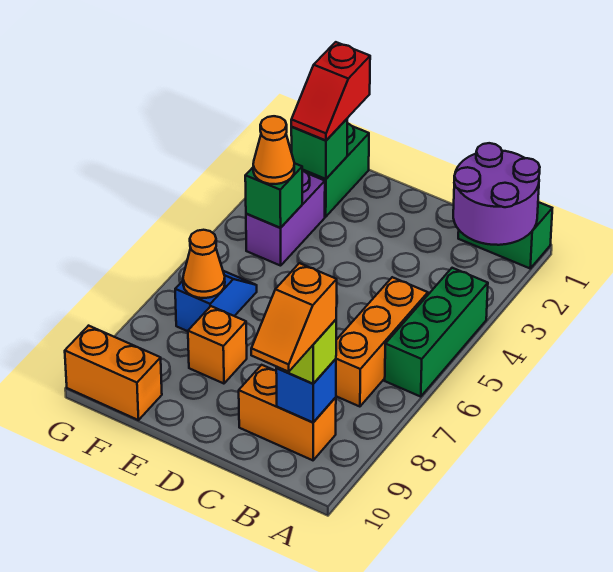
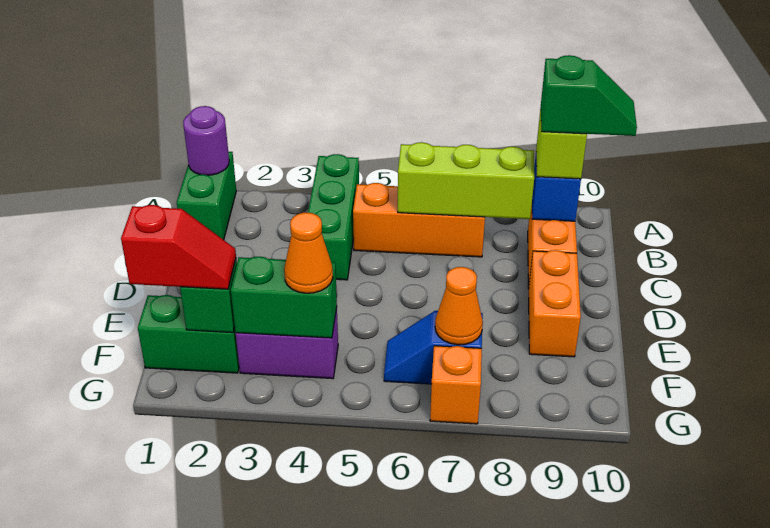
purple round brick A1:B2 level 2 -> purple round brick A1 level 2
green brick A4:A6 level 1 -> green brick A4:C4 level 1
none -> lime brick B6:B8 level 2
orange slope B9:B10 level 4 top 9 -> green slope B9:B10 level 4 top 9
orange brick E8 level 1 -> orange brick G7 level 1
green brick F4 level 2 -> green brick F3:F4 level 2
orange brick F10:G10 level 1 -> orange brick D9:E9 level 1

